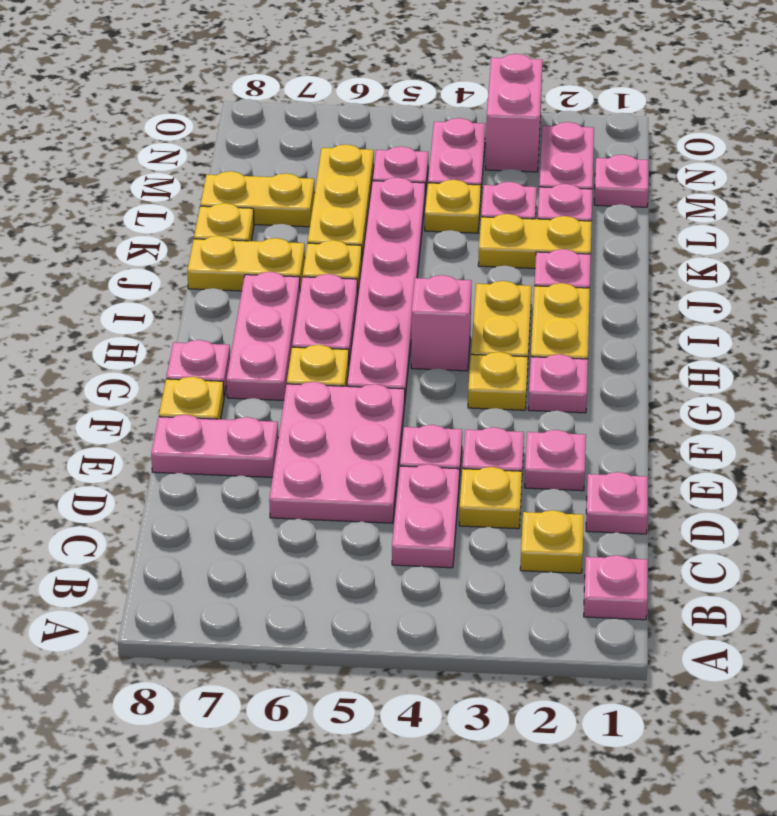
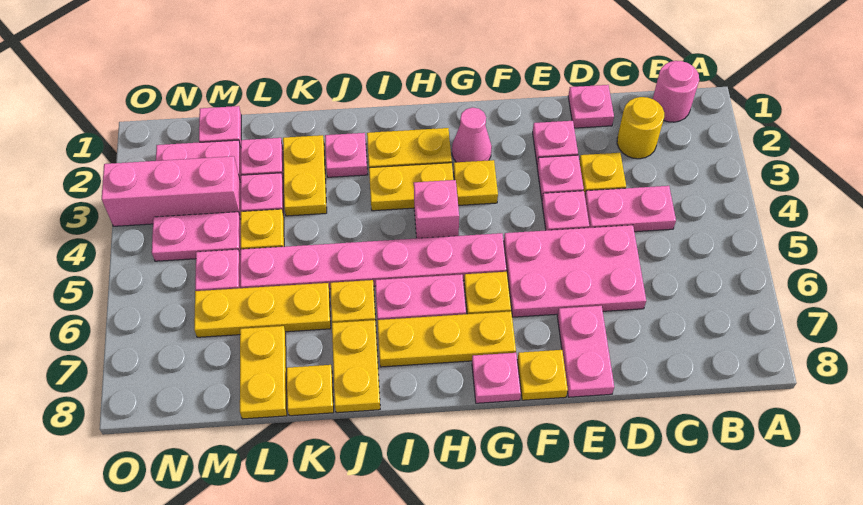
pink plate B1 level 1 -> pink round brick B1 level 1
yellow plate C2 level 1 -> yellow round brick C2 level 1
pink plate G2 level 1 -> pink cone G2 level 1
pink plate G7:I7 level 1 -> yellow plate G7:I7 level 1
pink brick N3:O3 level 1 -> pink brick M3:O3 level 1

